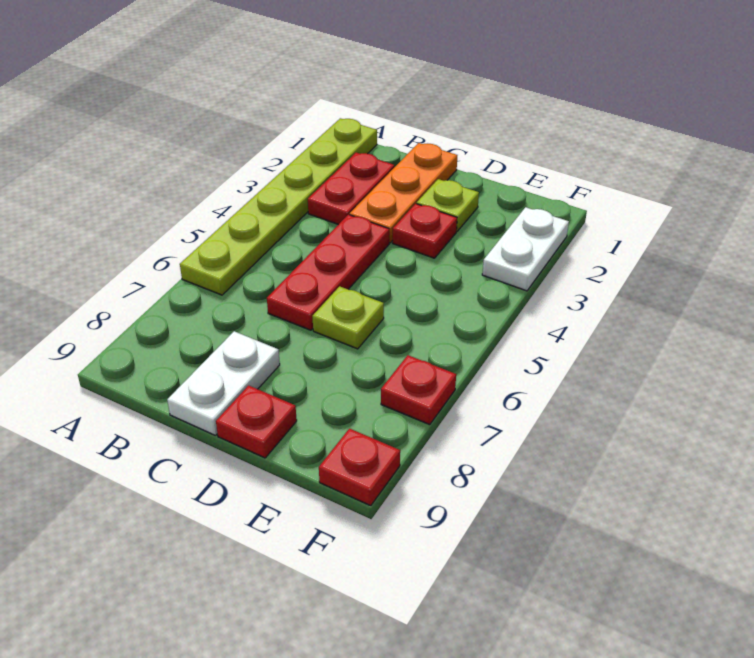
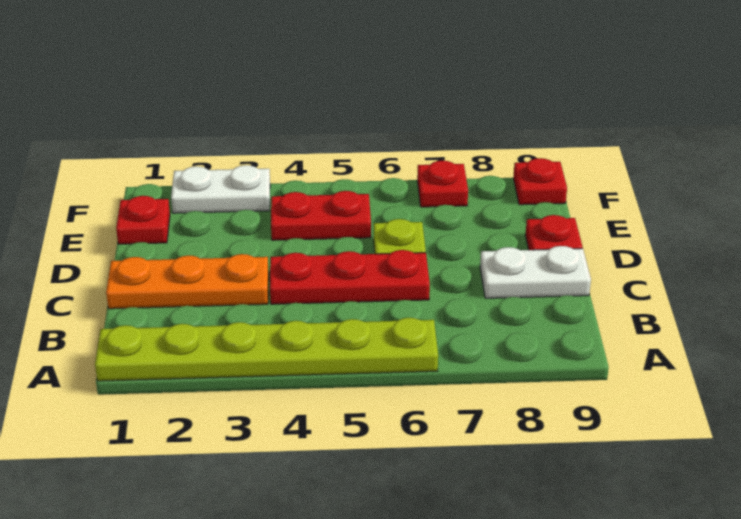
red plate B2:B3 level 1 -> red plate E4:E5 level 1
lime plate D2 level 1 -> none
red plate D3 level 1 -> red plate E1 level 1

